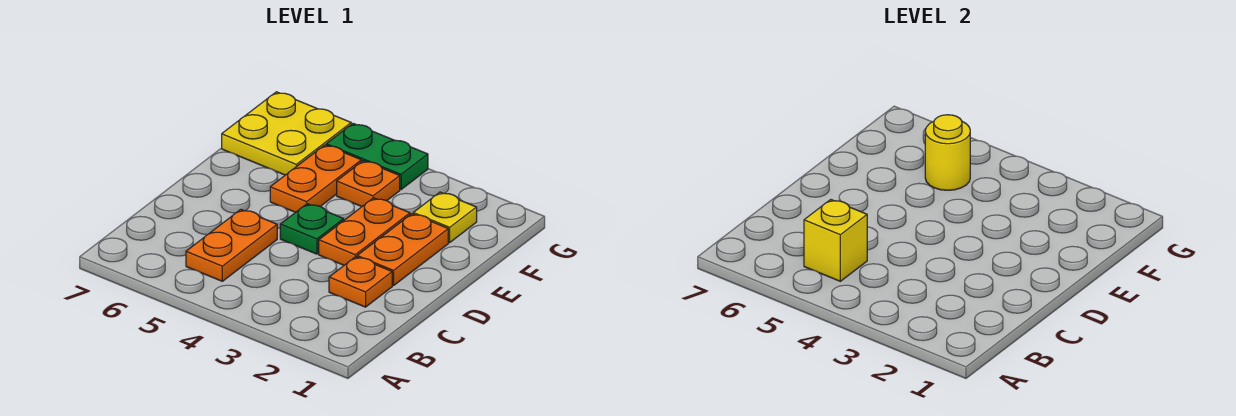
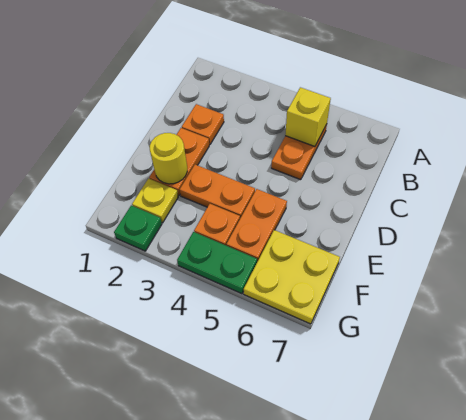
orange plate D3:E3 level 1 -> orange plate E3:E4 level 1
green plate D4 level 1 -> green plate G2 level 1
yellow round brick F5 level 2 -> yellow round brick E2 level 2

